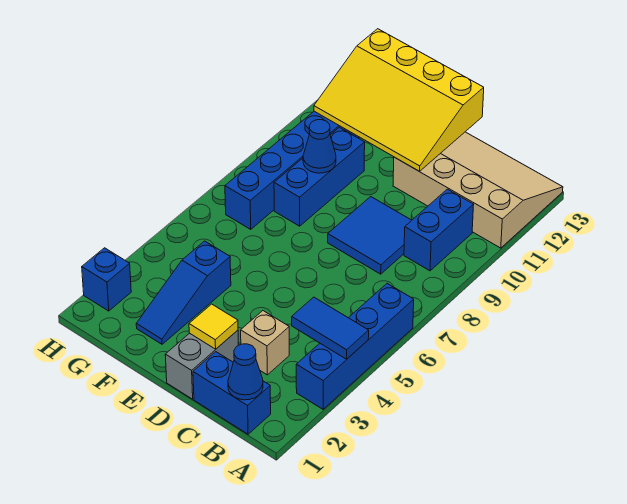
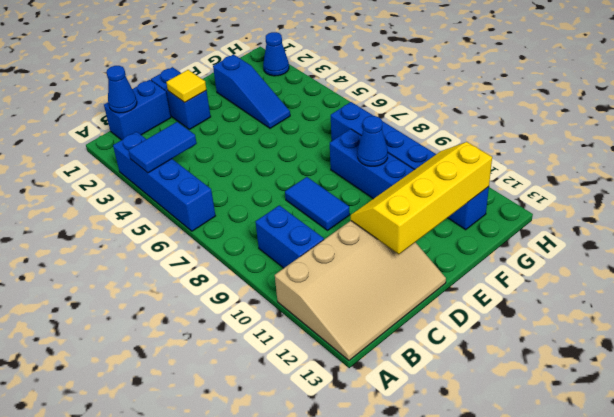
tan brick C3 level 1 -> none
blue tile C8:D9 level 1 -> blue tile D8:D9 level 1
grey brick D1:D2 level 1 -> blue brick D1:D2 level 1
yellow slope D11:G13 level 2 top 13 -> yellow slope D11:G12 level 2 top 12
blue slope F2:F4 level 1 top 4 -> blue slope F2:F4 level 1 top 2
blue brick H2 level 1 -> blue cone H2 level 1

